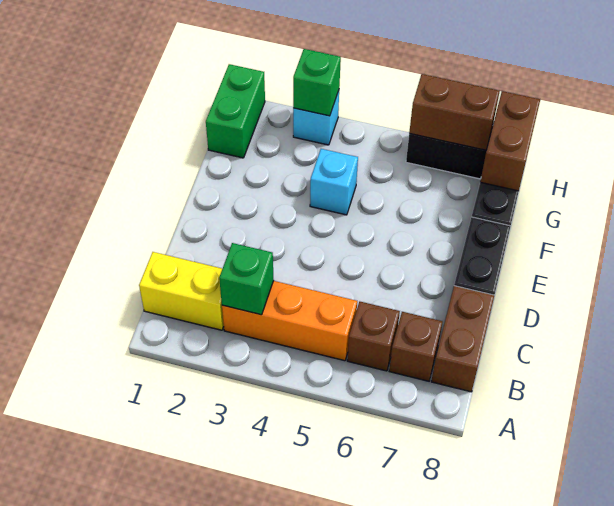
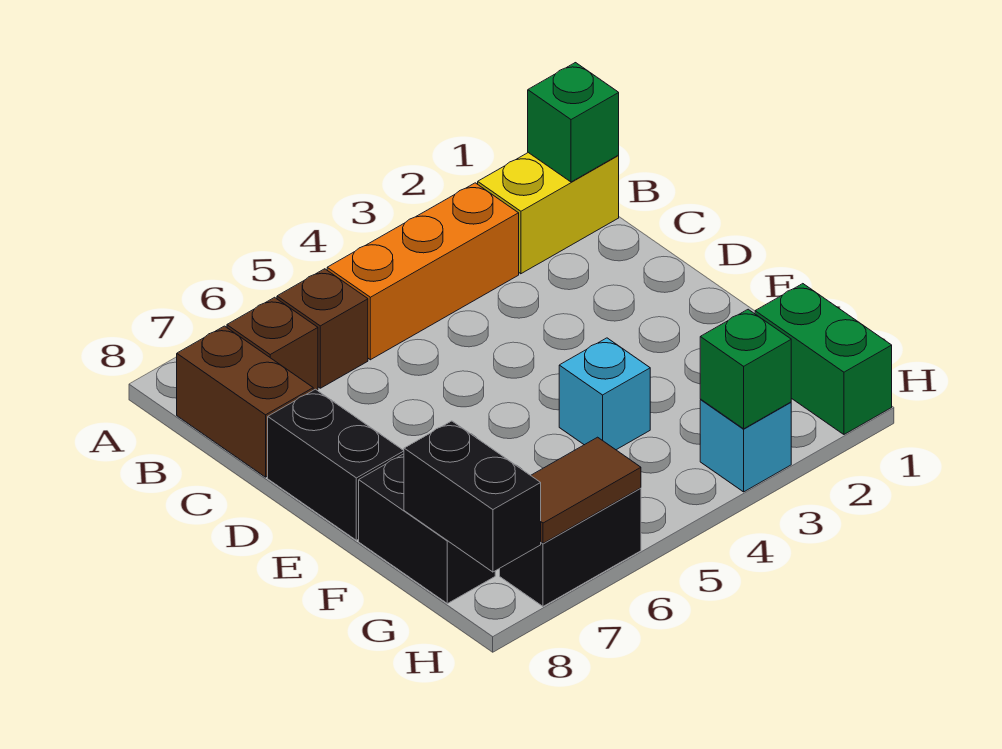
green brick B3 level 2 -> green brick B1 level 2
brown brick G8:H8 level 2 -> black brick G8:H8 level 2
brown brick H6:H7 level 2 -> brown tile H6:H7 level 2

